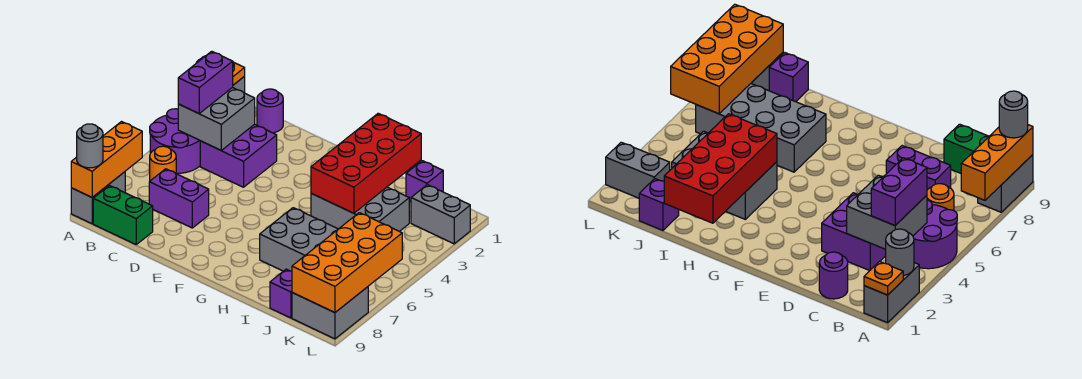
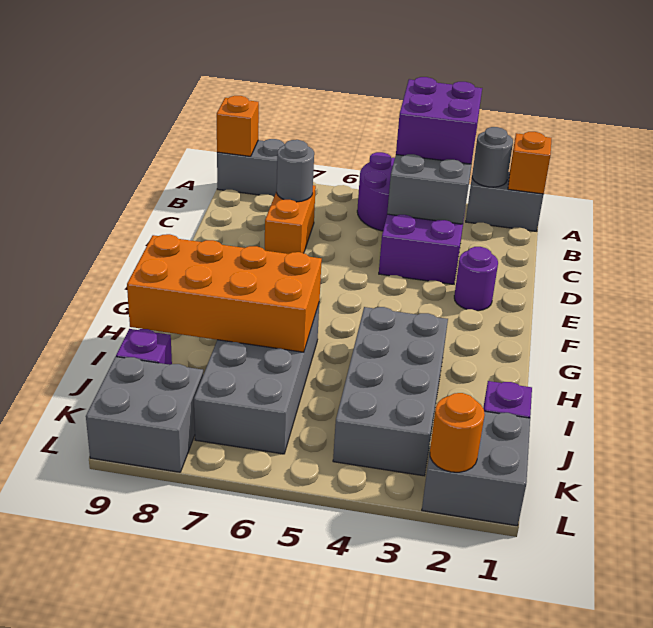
orange plate A1 level 2 -> orange brick A1 level 2
orange brick A7:A9 level 2 -> orange brick A9 level 2
grey round brick A9 level 3 -> grey round brick C7 level 2
purple brick B3:B4 level 3 -> purple brick A3:B4 level 3
orange round brick B6 level 1 -> orange round brick L2 level 2
green brick B9:C9 level 1 -> none
purple round brick C1 level 1 -> purple round brick E2 level 1
purple brick C7:D7 level 1 -> orange brick C7:D7 level 1
red brick H1:I4 level 2 -> none
grey brick H3:J4 level 1 -> grey brick H3:K4 level 1
grey brick K2:L2 level 1 -> grey brick K1:L2 level 1
orange brick K6:L9 level 2 -> orange brick H6:I9 level 2

